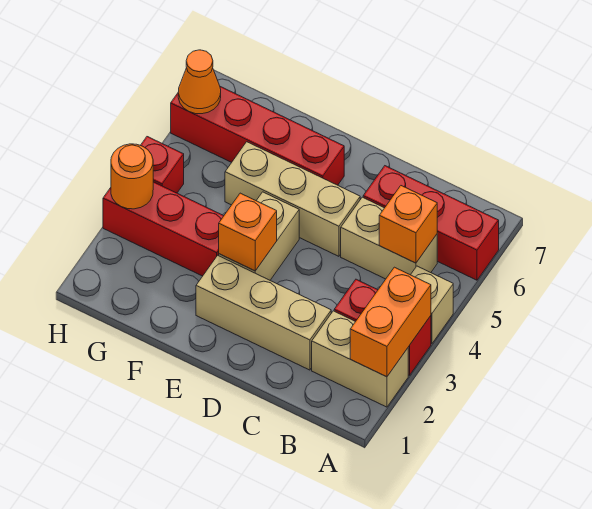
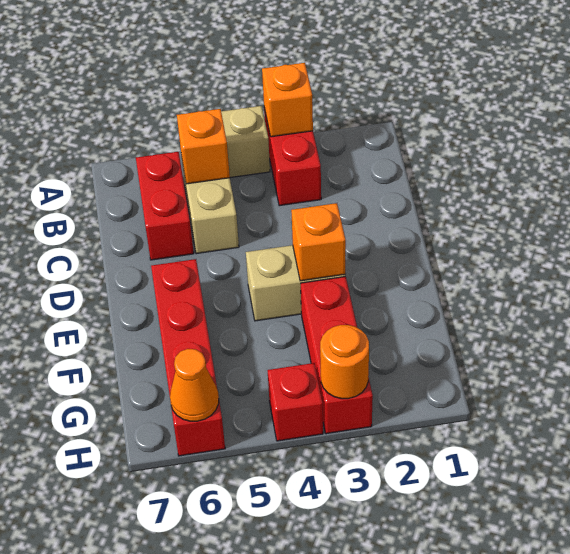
tan brick A2:B2 level 1 -> none
orange brick A2:A3 level 2 -> orange brick A3 level 2
red brick A6:C6 level 1 -> red brick B6:C6 level 1
tan brick C2:E2 level 1 -> none
tan brick D5:F5 level 1 -> none

